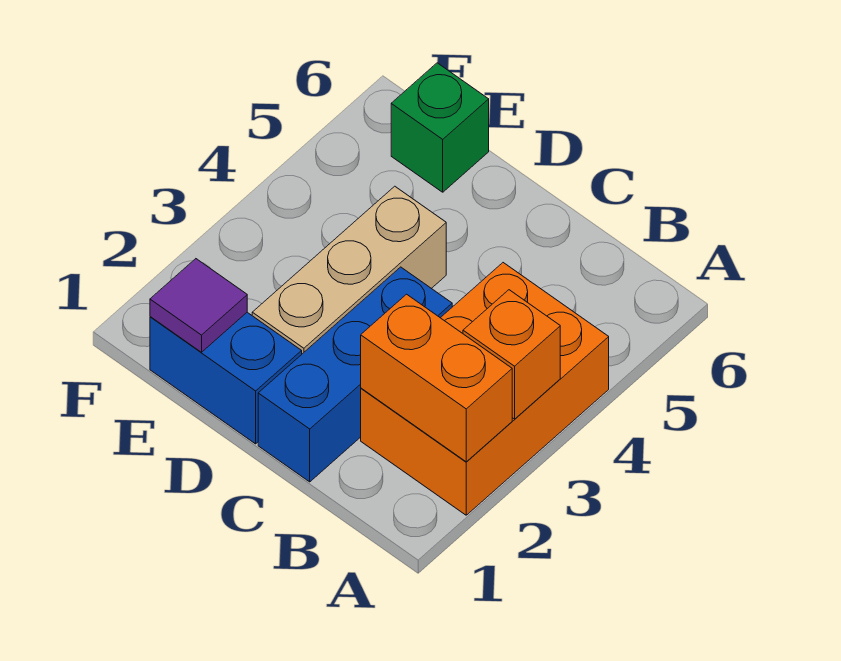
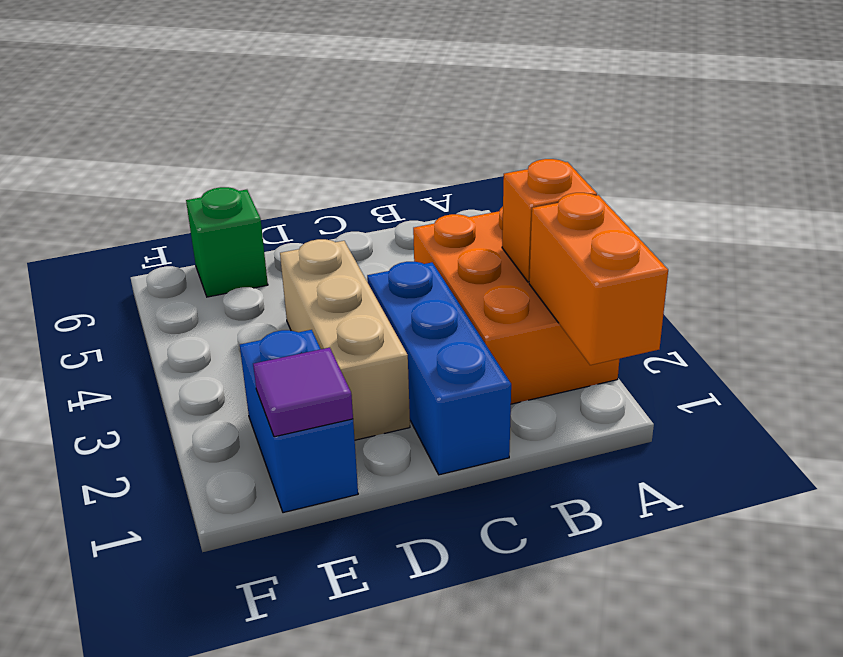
orange brick A2:B2 level 2 -> orange brick A1:A2 level 2
blue brick D1:E1 level 1 -> blue brick E1:E2 level 1

